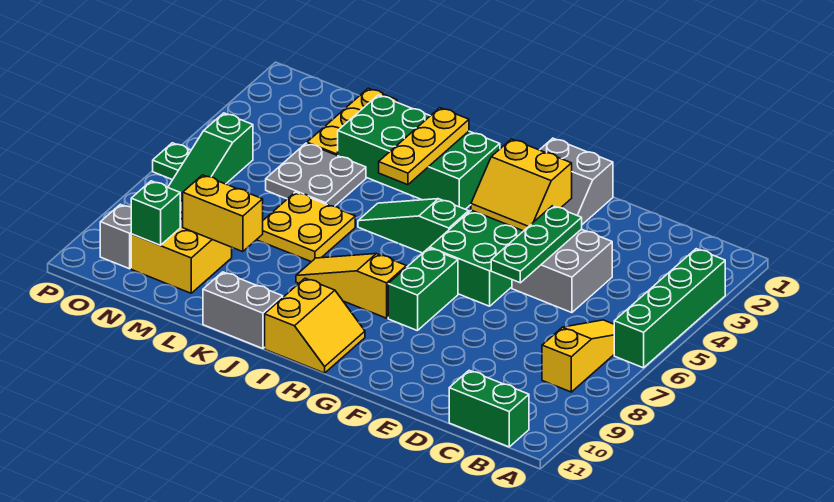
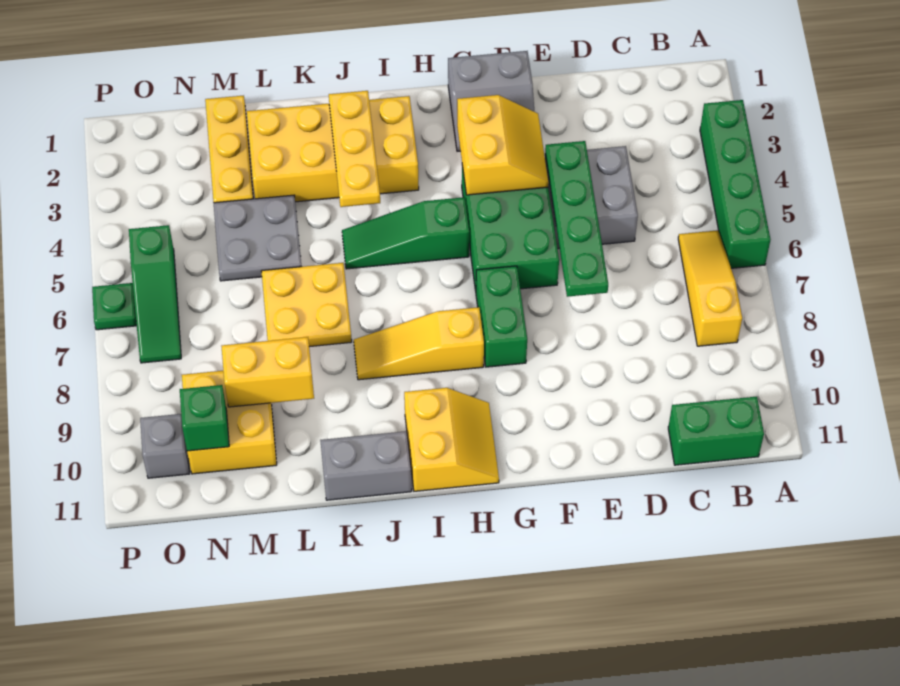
green plate E4:E6 level 2 -> green plate E4:E7 level 2
yellow slope F3:G4 level 2 top 3 -> yellow slope F3:G4 level 2 top G
green brick I2:L3 level 1 -> yellow brick I2:L3 level 1

